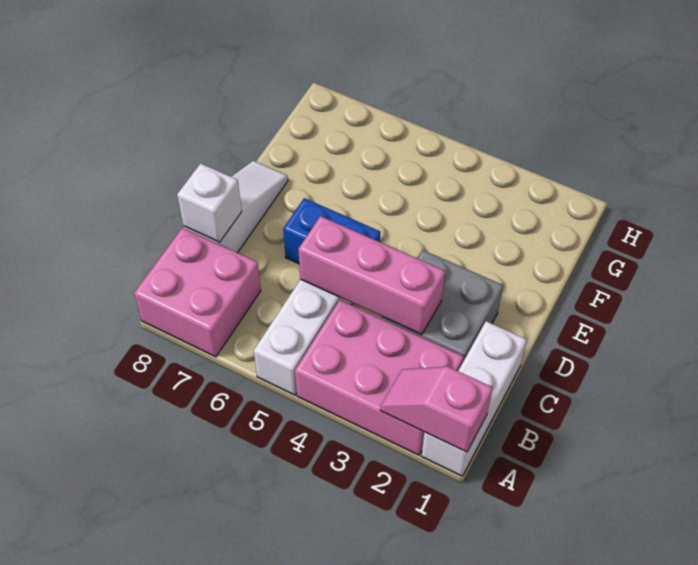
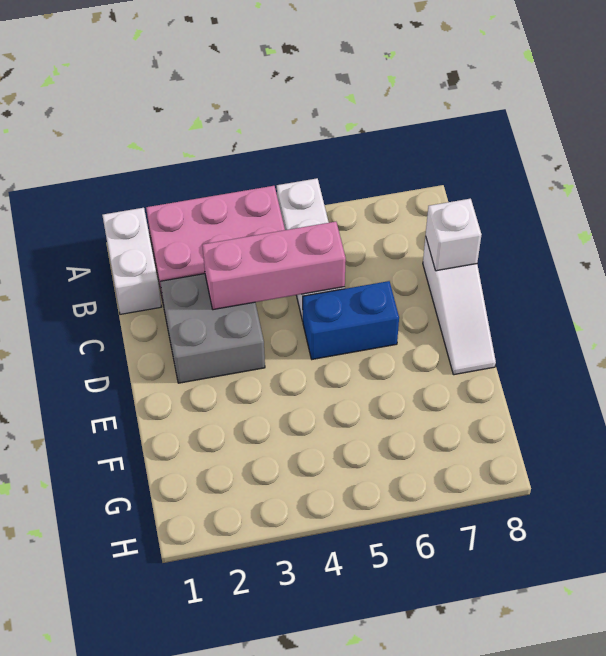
white brick A1:C1 level 1 -> white brick A1:B1 level 1
pink slope A1:A2 level 2 top 1 -> none
pink brick A7:B8 level 1 -> none

